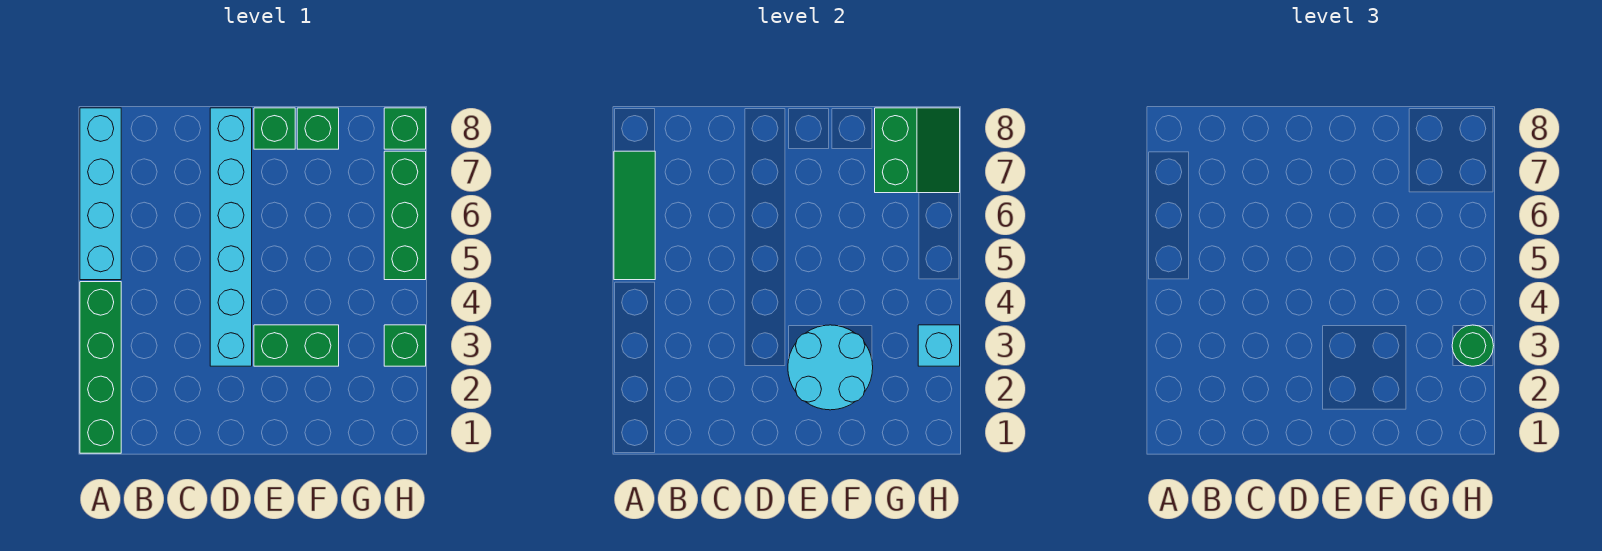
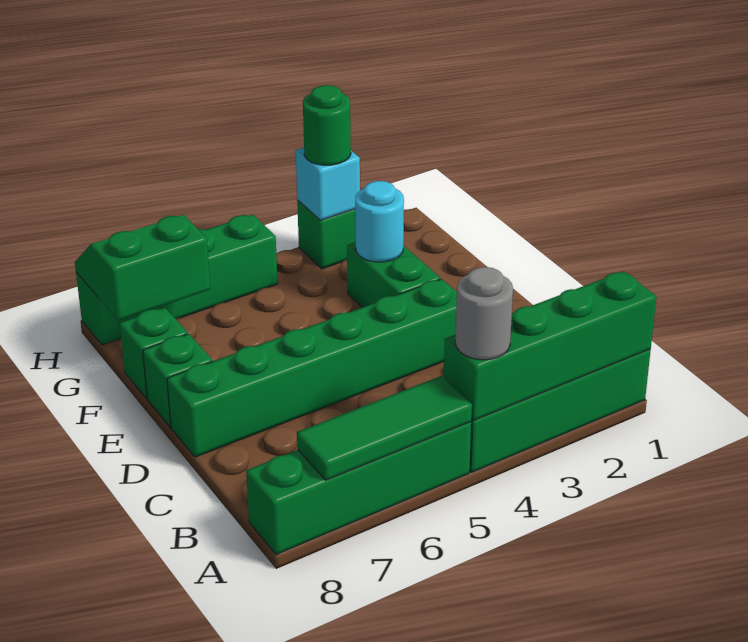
none -> green brick A1:A4 level 2
none -> grey round brick A4 level 3
cyan brick A5:A8 level 1 -> green brick A5:A8 level 1
cyan brick D3:D8 level 1 -> green brick D3:D8 level 1
cyan round brick E2:F3 level 2 -> cyan round brick F3 level 2

